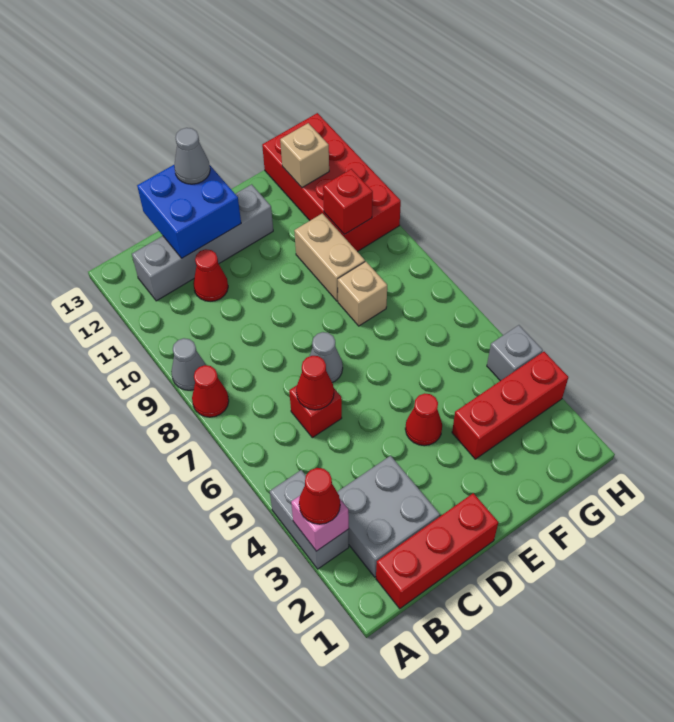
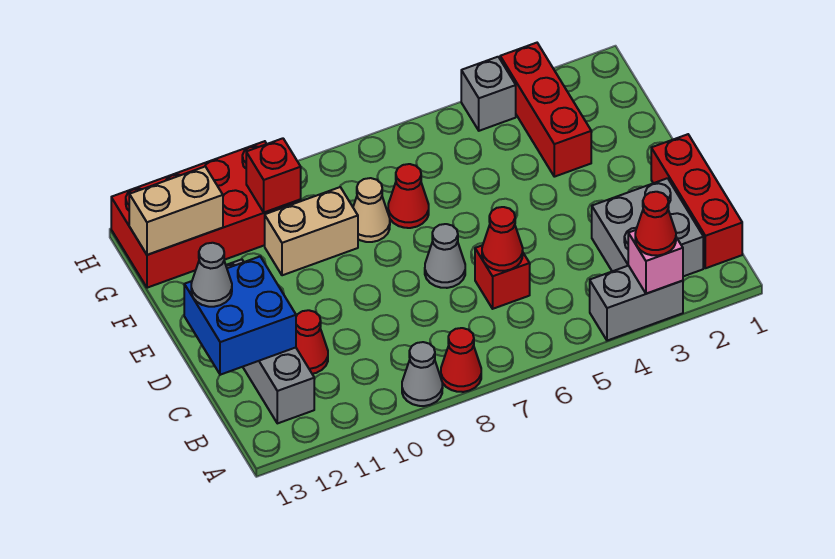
red cone E4 level 1 -> red cone F7 level 1
tan brick F8 level 1 -> tan cone F8 level 1
tan brick G12 level 2 -> tan brick G12:G13 level 2

